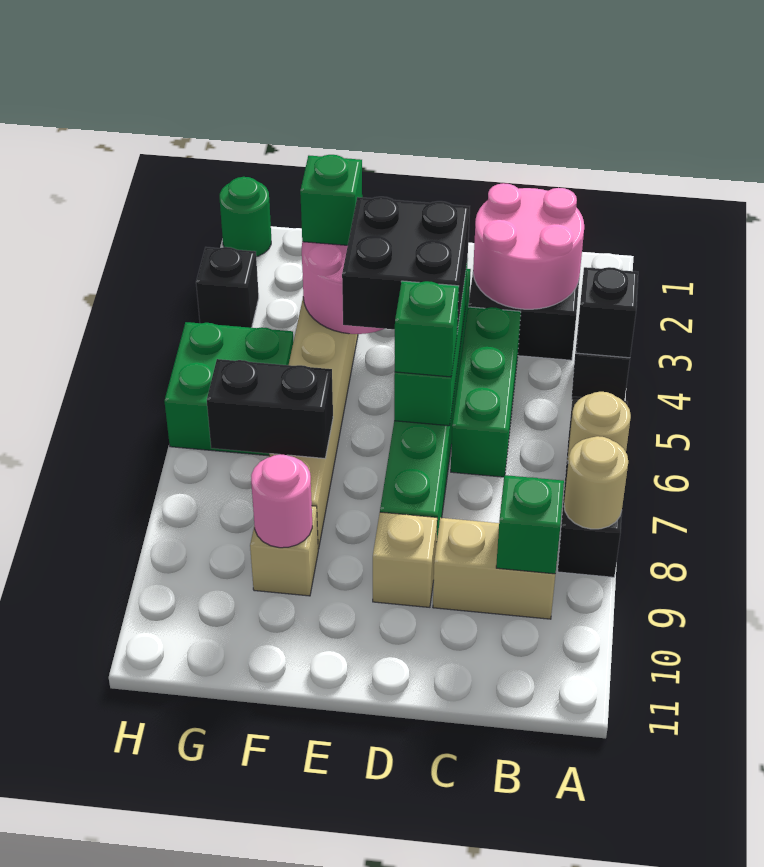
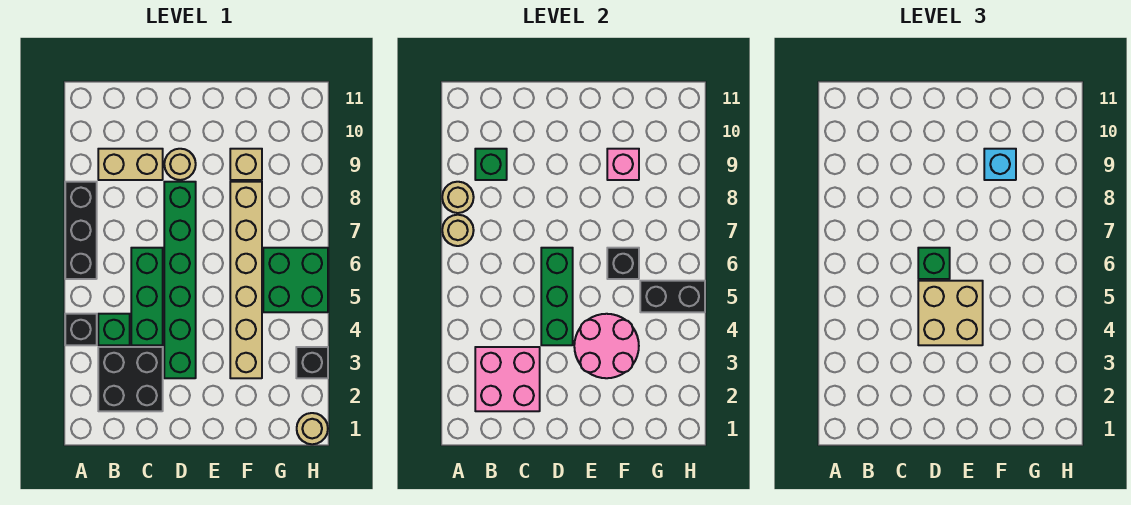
black brick A4 level 2 -> black brick F6 level 2
pink round brick B2:C3 level 2 -> pink brick B2:C3 level 2
black brick D4:E5 level 3 -> tan brick D4:E5 level 3
tan brick D9 level 1 -> tan round brick D9 level 1
green brick F3 level 3 -> green brick B4 level 1
black brick F7:G7 level 2 -> black brick G5:H5 level 2
pink round brick F9 level 2 -> pink brick F9 level 2
none -> cyan brick F9 level 3
green round brick H1 level 1 -> tan round brick H1 level 1

